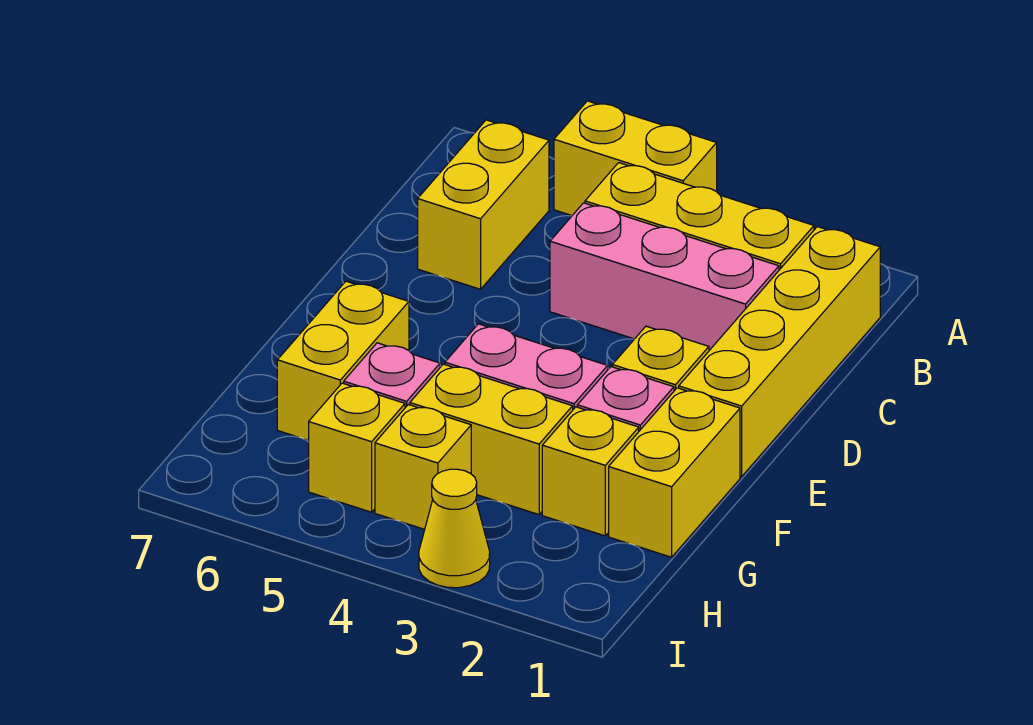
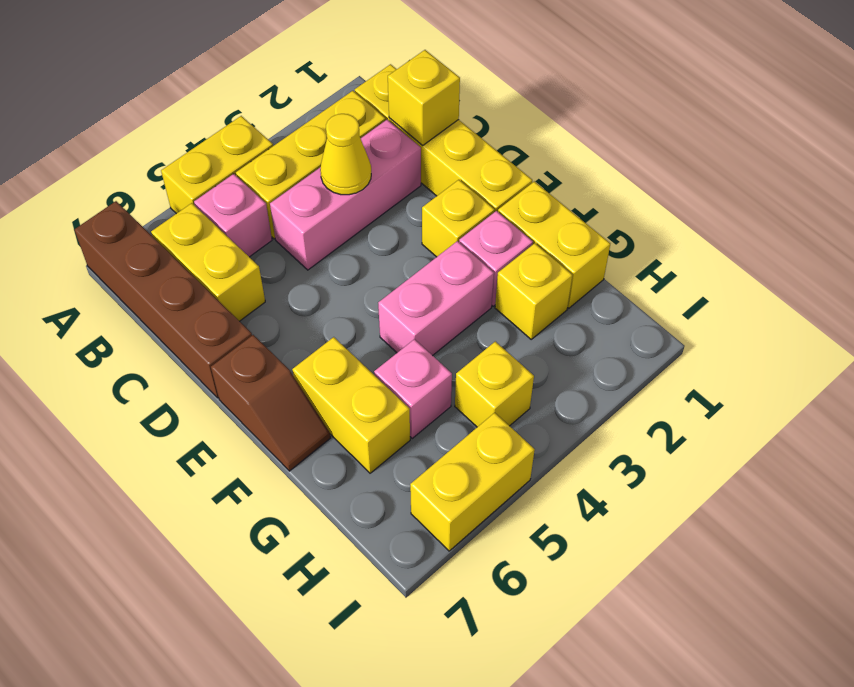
none -> brown brick A7:D7 level 1
none -> pink brick B5 level 1
none -> brown slope E7:F7 level 1 top E
yellow brick G3:G4 level 1 -> yellow brick I5:I6 level 1
yellow brick H5 level 1 -> yellow brick C1 level 2
yellow cone I3 level 1 -> yellow cone C3 level 2

